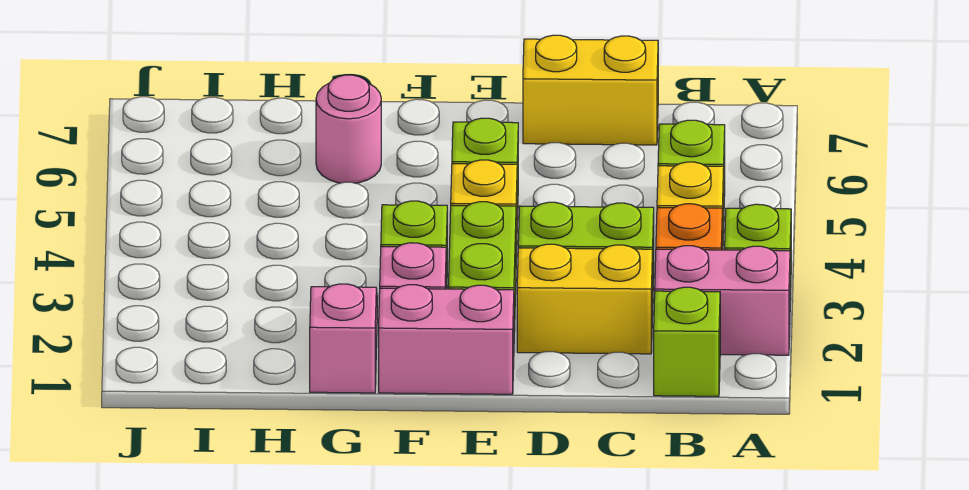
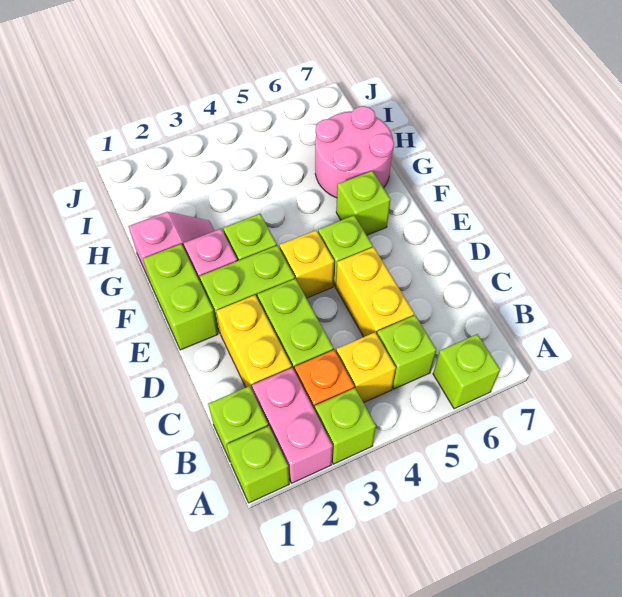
none -> lime brick A1 level 1
none -> lime brick A6 level 1
yellow brick C7:D7 level 1 -> yellow brick C5:D5 level 1
pink brick E1:F1 level 1 -> lime brick E1:F1 level 1
none -> lime brick F6 level 1
pink round brick G6 level 1 -> pink round brick G6:H7 level 1

